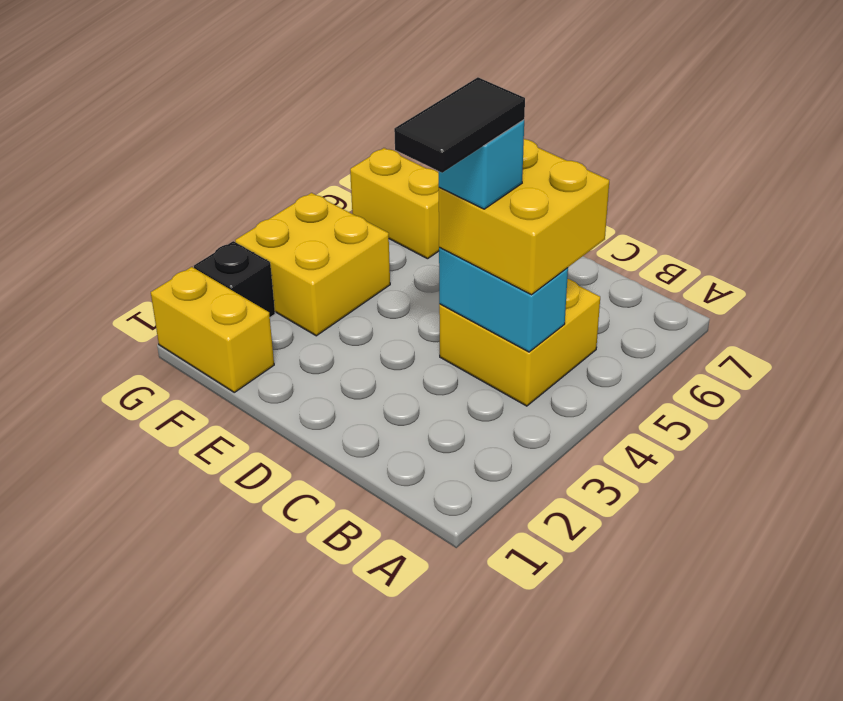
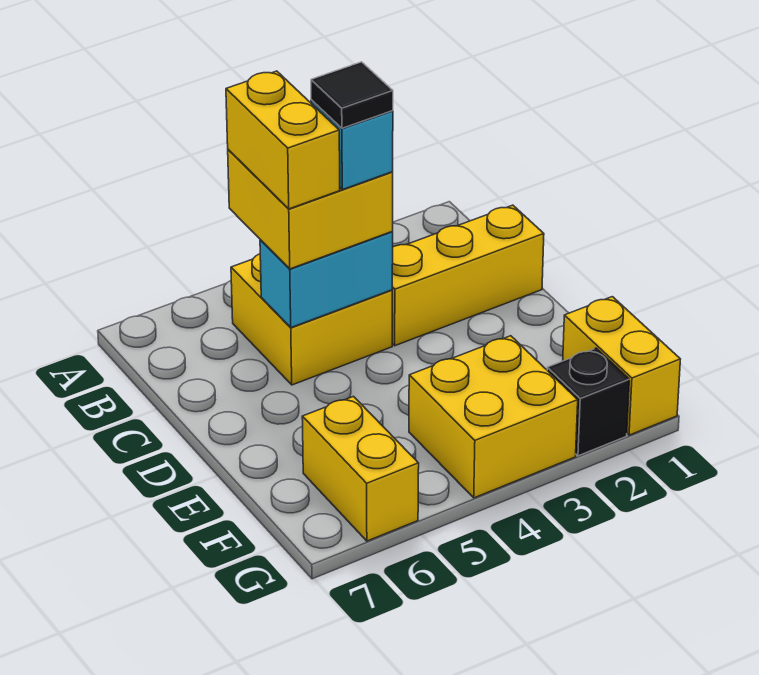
cyan brick B4:C4 level 2 -> cyan brick C4:C5 level 2
none -> yellow brick B5:C5 level 4
none -> yellow brick C1:C3 level 1
black tile C3:C4 level 5 -> black tile C4 level 5

